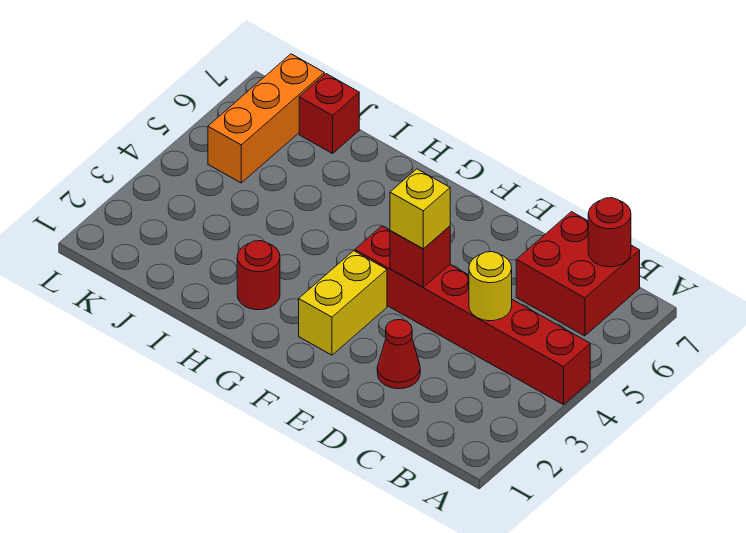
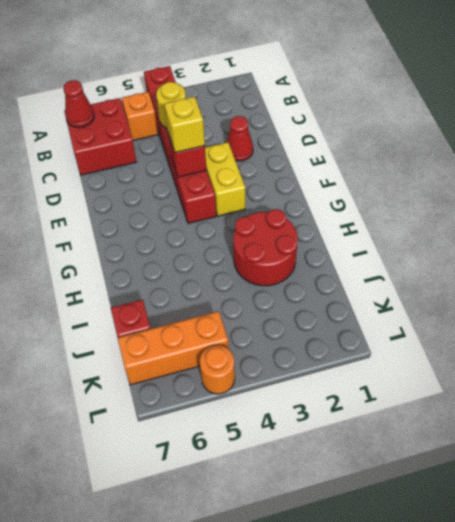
none -> orange brick B5 level 1
red round brick B7 level 2 -> red cone B7 level 2
yellow brick F2:F3 level 1 -> yellow brick E3:F3 level 1
red round brick H2 level 1 -> red round brick H2:I3 level 1
none -> orange round brick L5 level 1

